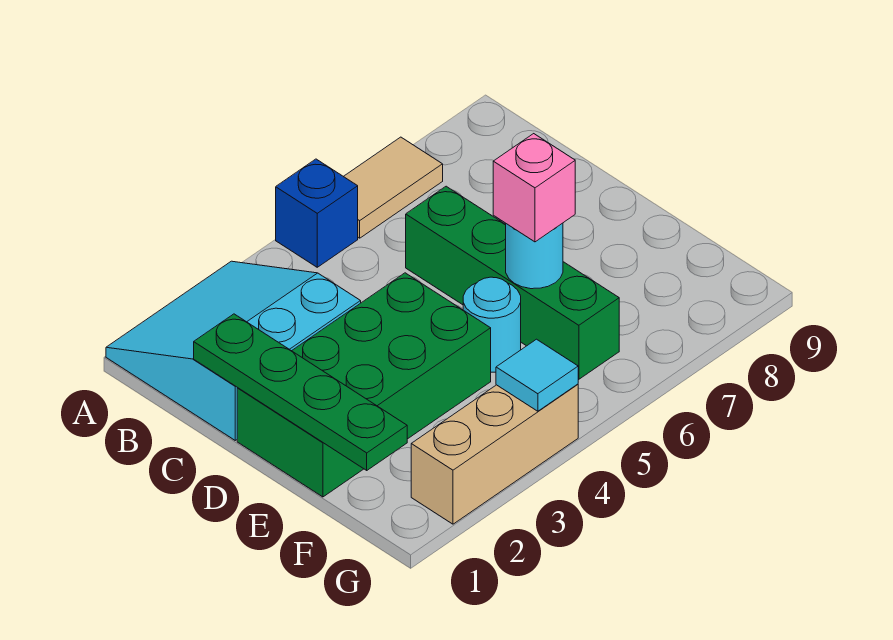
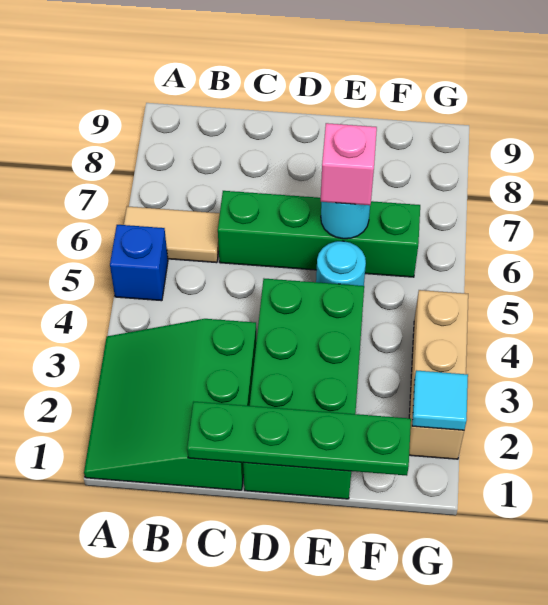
cyan slope A1:C3 level 1 top C -> green slope A1:C3 level 1 top C
tan tile A6:A7 level 1 -> tan tile A6:B6 level 1
cyan tile G4 level 2 -> cyan tile G2 level 2

